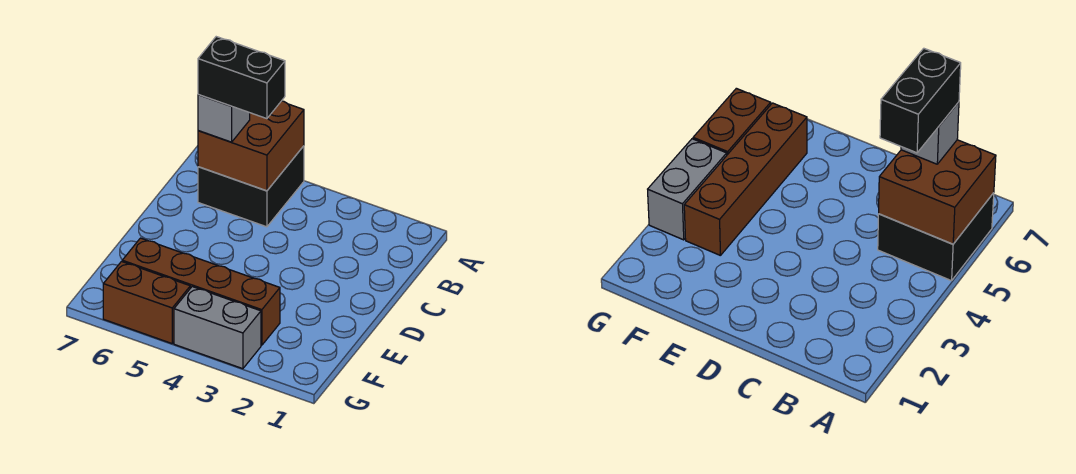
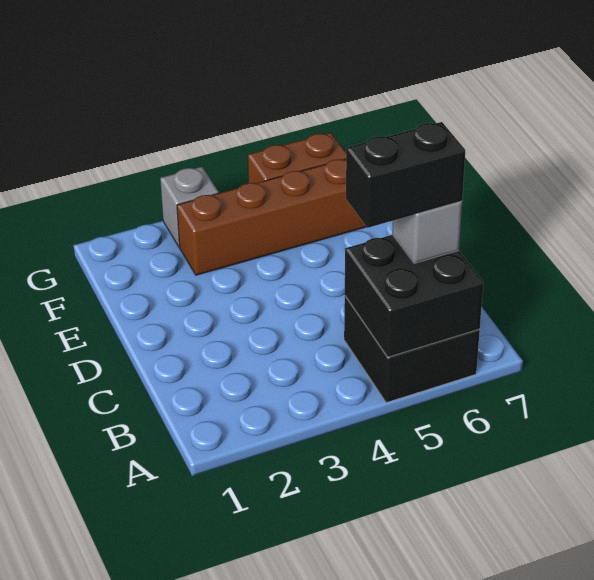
brown brick A5:B6 level 2 -> black brick A5:B6 level 2
grey brick G3:G4 level 1 -> grey brick G3 level 1

